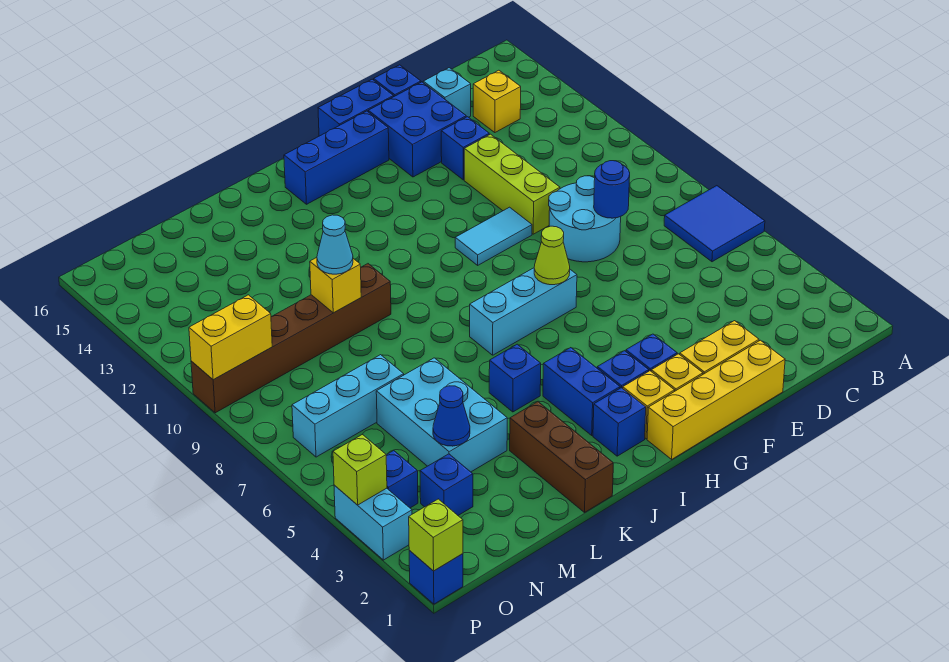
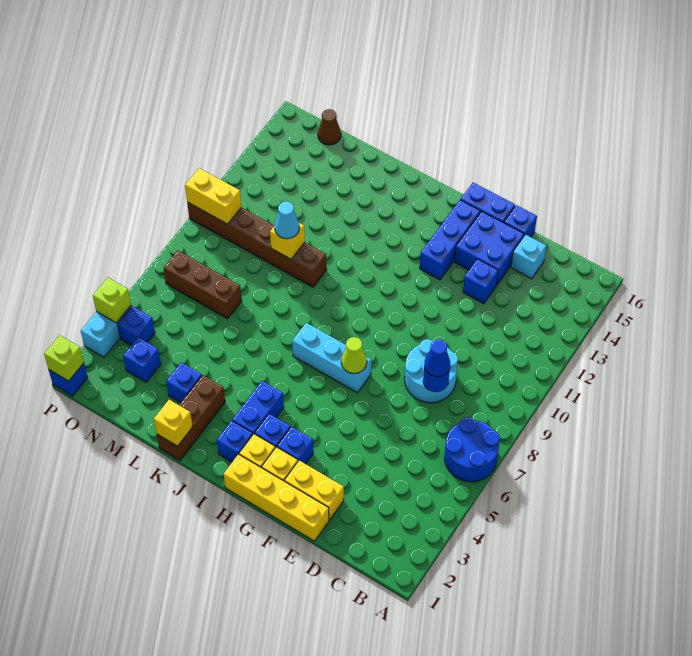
blue tile A6:B7 level 1 -> blue round brick A6:B7 level 1
yellow brick C14 level 1 -> yellow brick K1 level 2
lime brick E10:E12 level 1 -> none
cyan tile F10:G10 level 1 -> none
blue brick G15:I15 level 1 -> blue brick G13:G15 level 1
blue brick J5 level 1 -> blue brick L3 level 1
cyan brick L4:M6 level 1 -> none
blue cone M4 level 2 -> blue cone D8 level 3
cyan brick M7:O7 level 1 -> brown brick M7:O7 level 1
none -> brown cone N16 level 1

